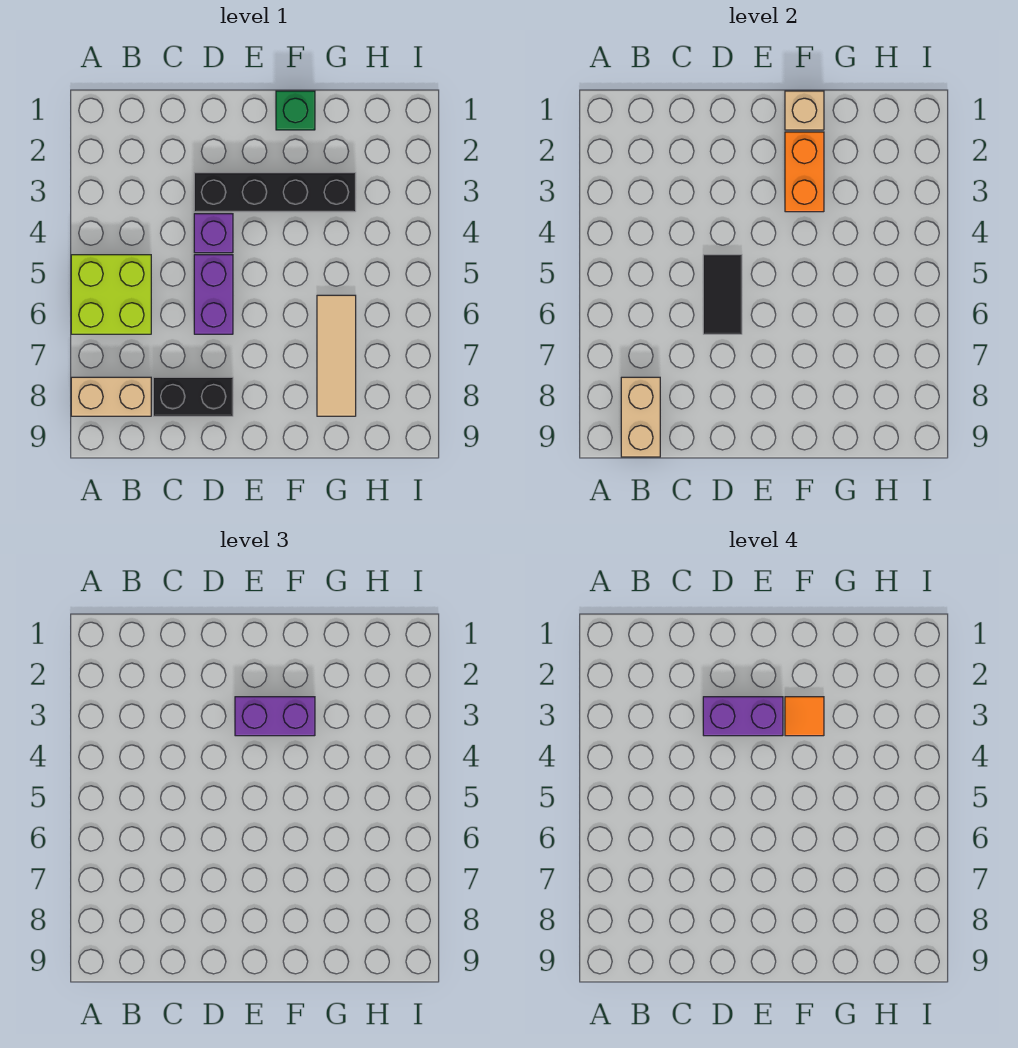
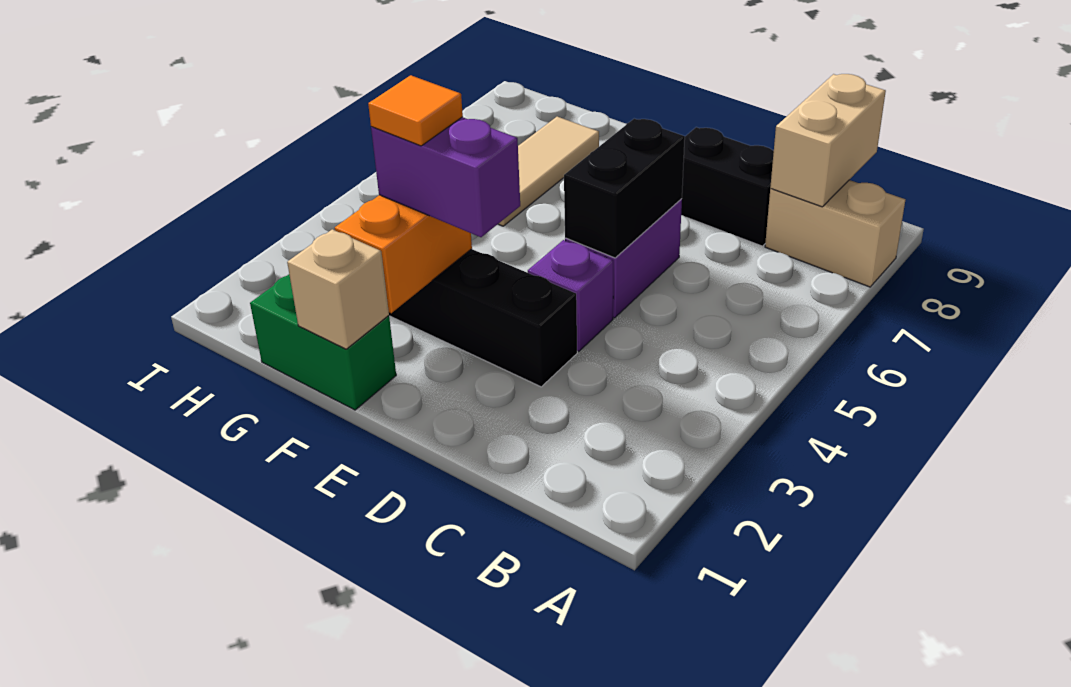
lime brick A5:B6 level 1 -> none
purple brick D3:E3 level 4 -> none
black tile D5:D6 level 2 -> black brick D5:D6 level 2
green brick F1 level 1 -> green brick F1:G1 level 1

